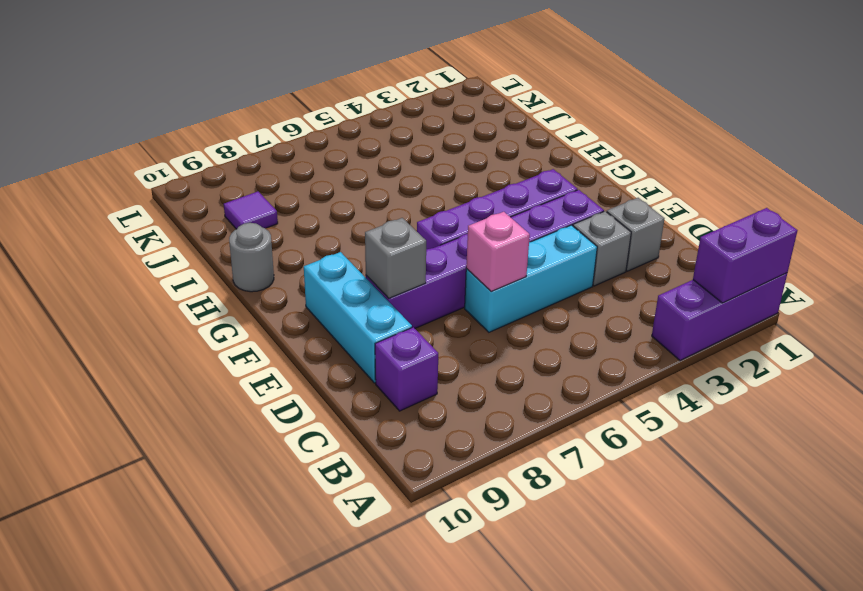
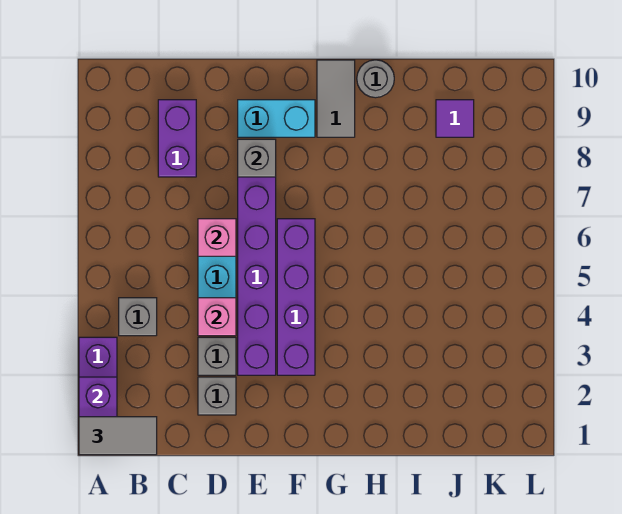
none -> grey tile A1:B1 level 3
none -> grey brick B4 level 1
purple brick C9 level 1 -> purple brick C8:C9 level 1
none -> pink brick D4 level 2
cyan brick D9:F9 level 1 -> cyan brick E9:F9 level 1
none -> grey tile G9:G10 level 1

